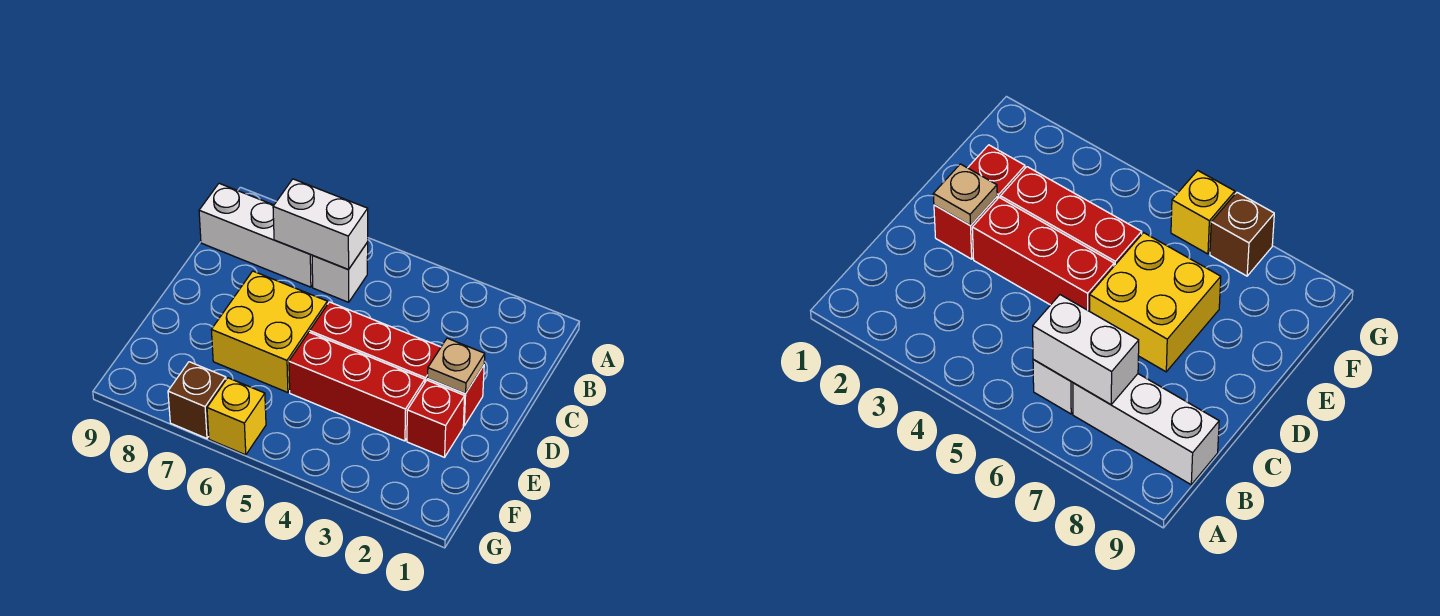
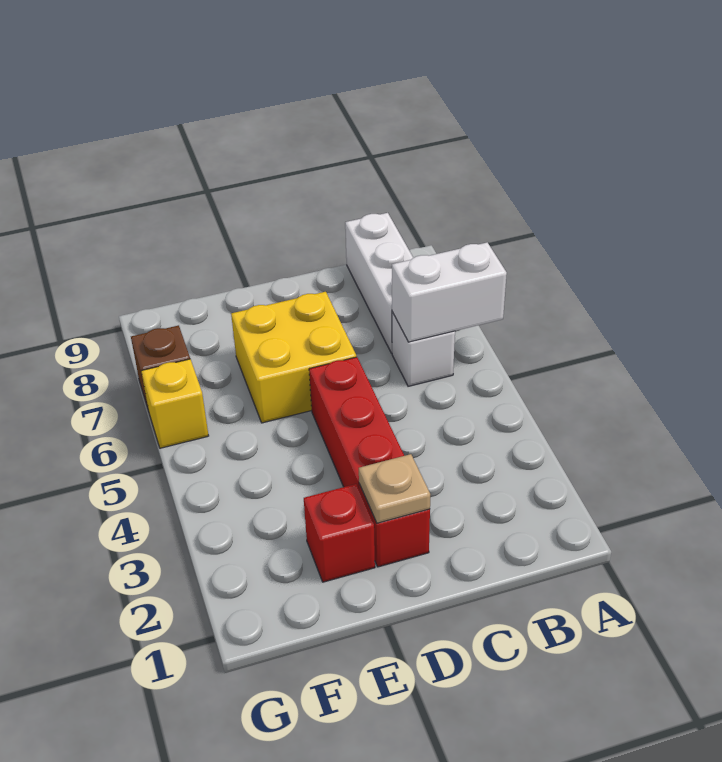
white brick B6:B7 level 2 -> white brick A6:B6 level 2
red brick E3:E5 level 1 -> none

